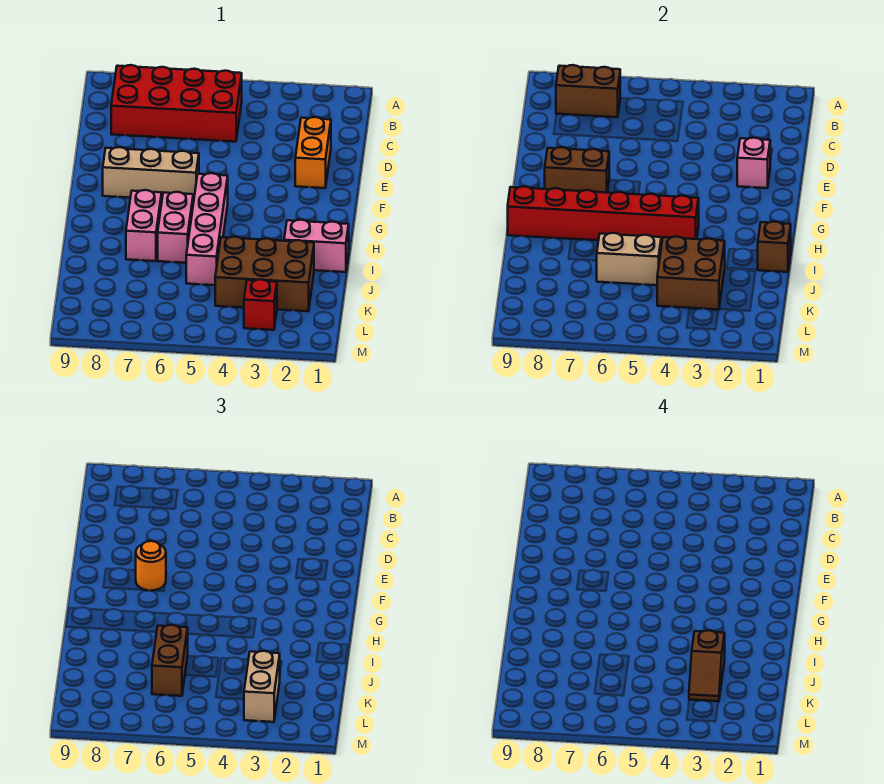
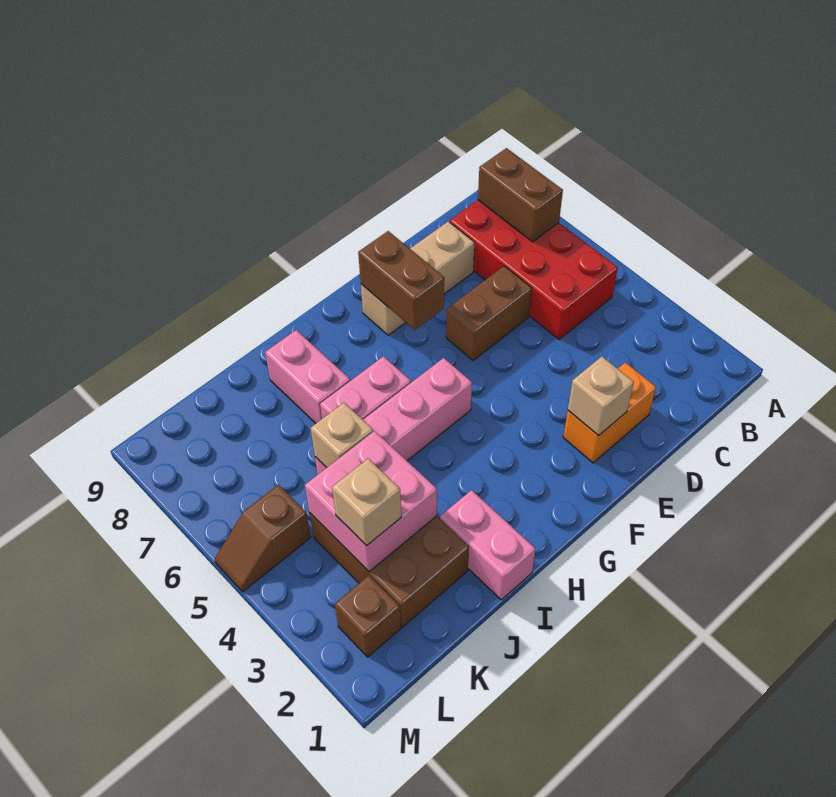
pink brick E2 level 2 -> tan brick E2 level 2
tan brick F6:F8 level 1 -> tan brick D8:F8 level 1
orange round brick F7 level 3 -> none
red brick H4:H9 level 2 -> none
pink brick H7:I7 level 1 -> pink brick I7:I8 level 1
brown brick I1 level 2 -> brown brick L2 level 1
brown brick J3:K4 level 2 -> pink brick J3:K4 level 2
brown slope J3:K3 level 4 top J -> brown slope L5:M5 level 1 top L
tan brick J5:J6 level 2 -> tan brick J5 level 2
brown brick J6:K6 level 3 -> brown brick D6:E6 level 1
tan brick K3:L3 level 3 -> tan brick K3 level 3
red brick L3 level 1 -> none

